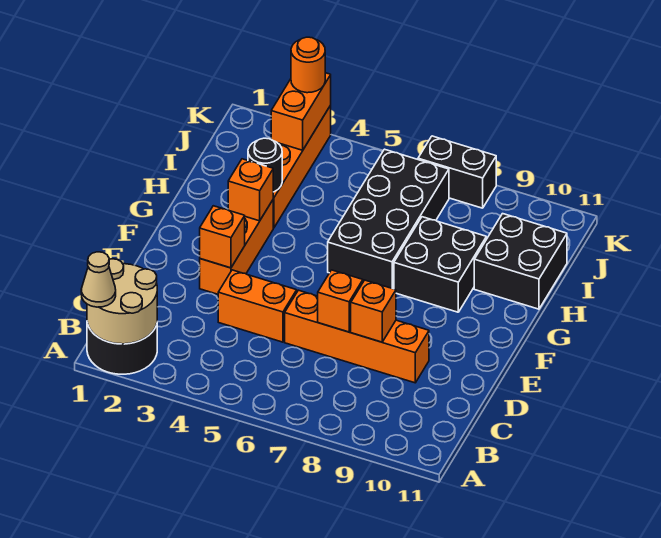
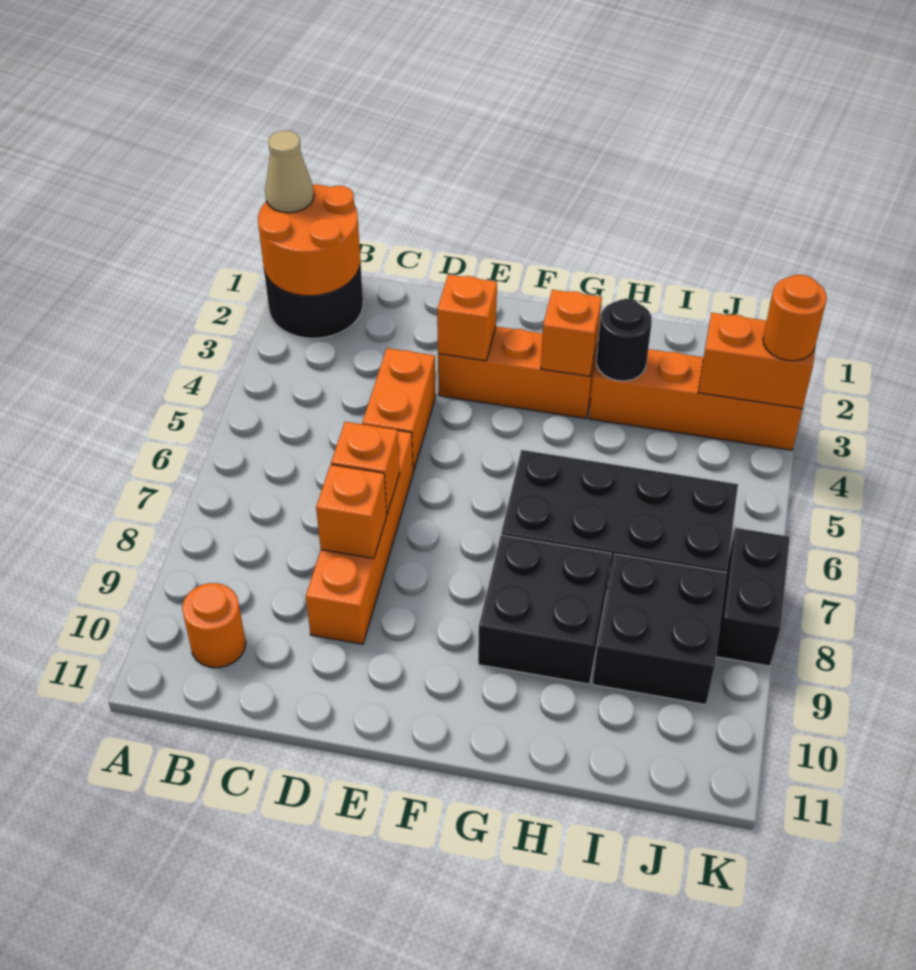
tan round brick A1:B2 level 2 -> orange round brick A1:B2 level 2
none -> orange round brick B10 level 1
black brick H10:I11 level 1 -> black brick I8:J9 level 1

